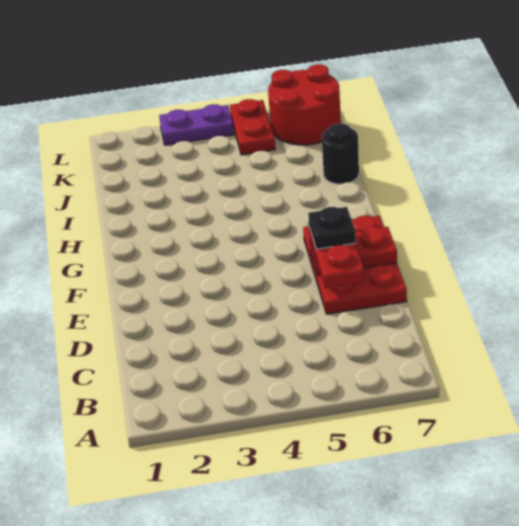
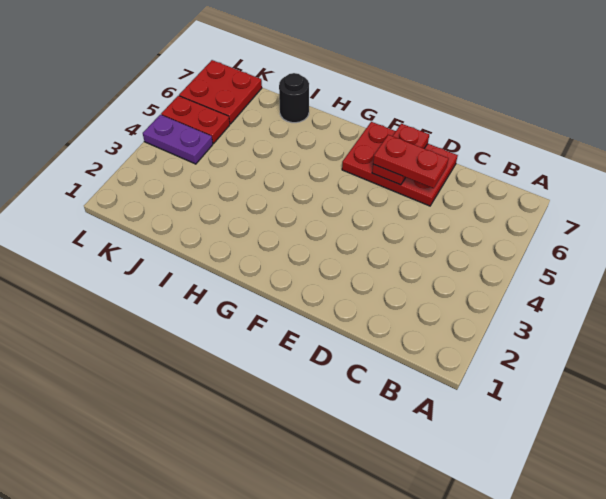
black plate E6 level 4 -> none
red round brick K6:L7 level 1 -> red plate K6:L7 level 1
purple plate L3:L4 level 1 -> purple plate K4:L4 level 1

